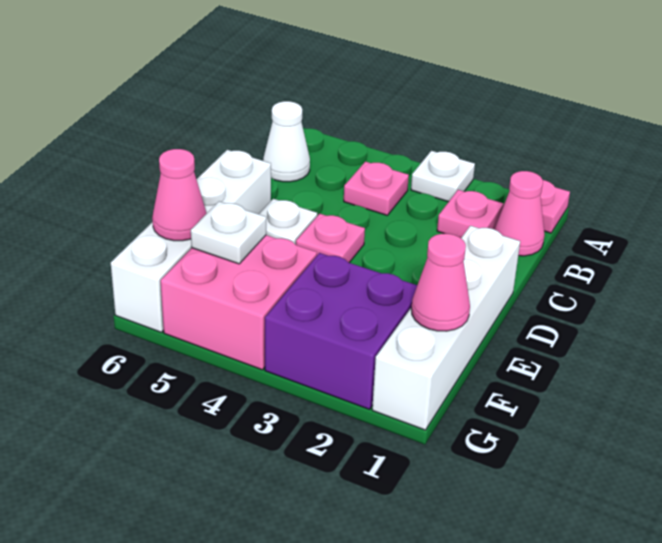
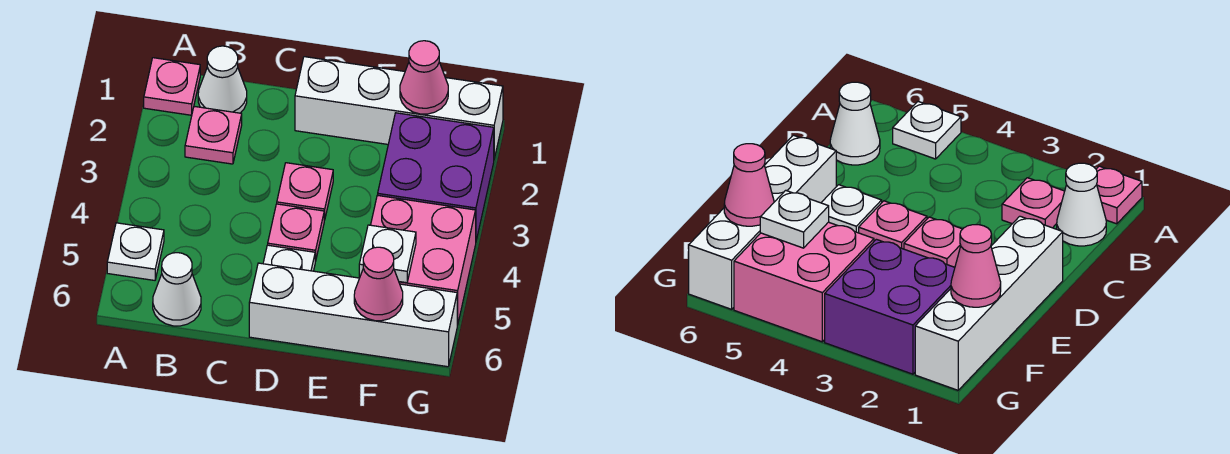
white plate A3 level 1 -> white plate A5 level 1
pink cone B1 level 1 -> white cone B1 level 1
pink plate B4 level 1 -> pink plate D3 level 1

